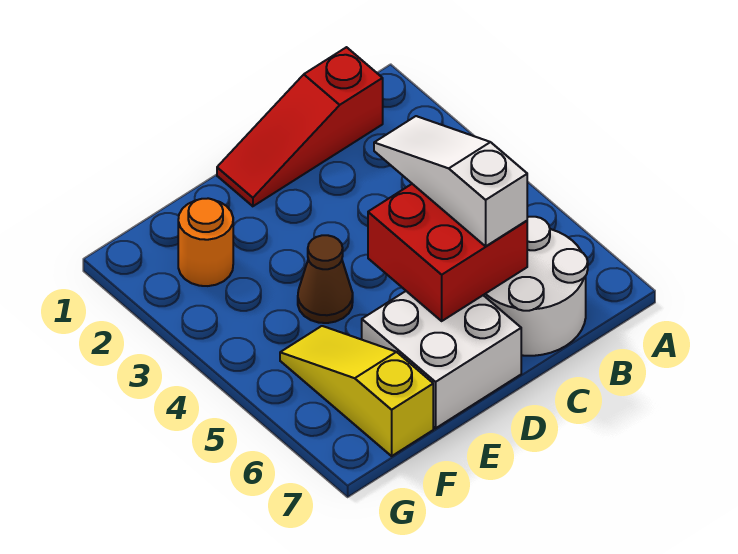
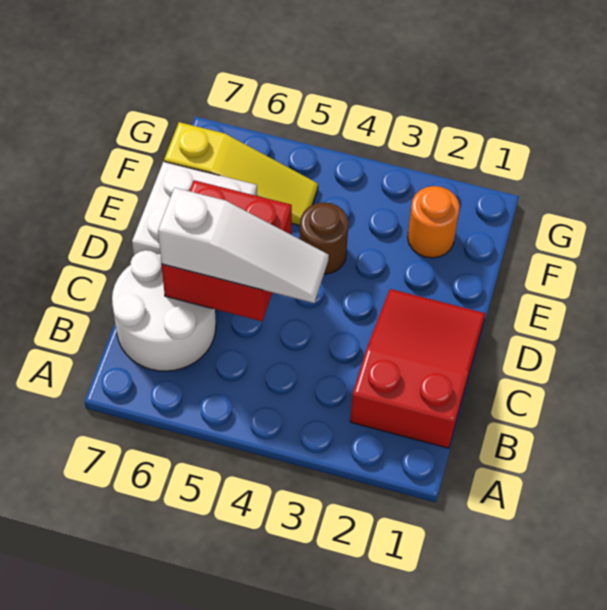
red slope B1:D1 level 1 top B -> red slope B1:D2 level 1 top B
brown cone E4 level 1 -> brown round brick E4 level 1

